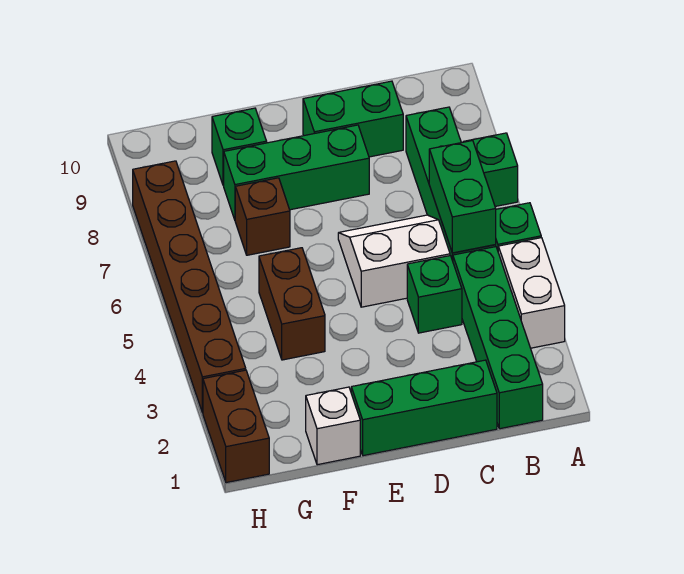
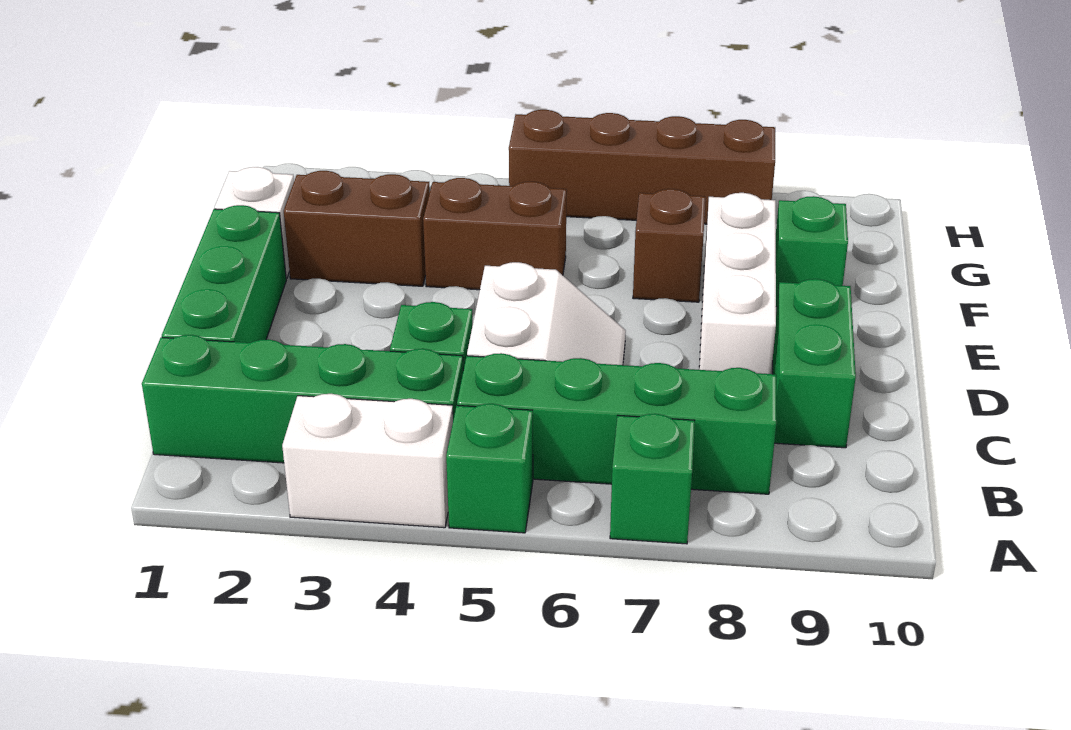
green brick B5:B6 level 2 -> none
green brick D8:F8 level 1 -> white brick D8:F8 level 1
brown brick H1:H2 level 1 -> brown brick F2:F3 level 1
brown brick H3:H8 level 1 -> brown brick H5:H8 level 1

